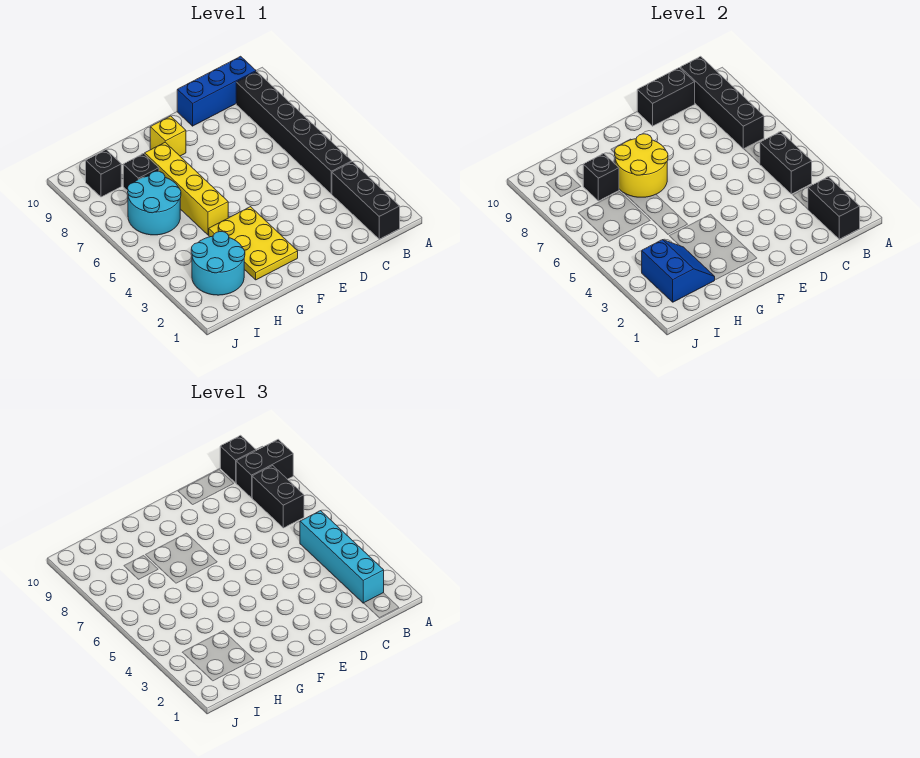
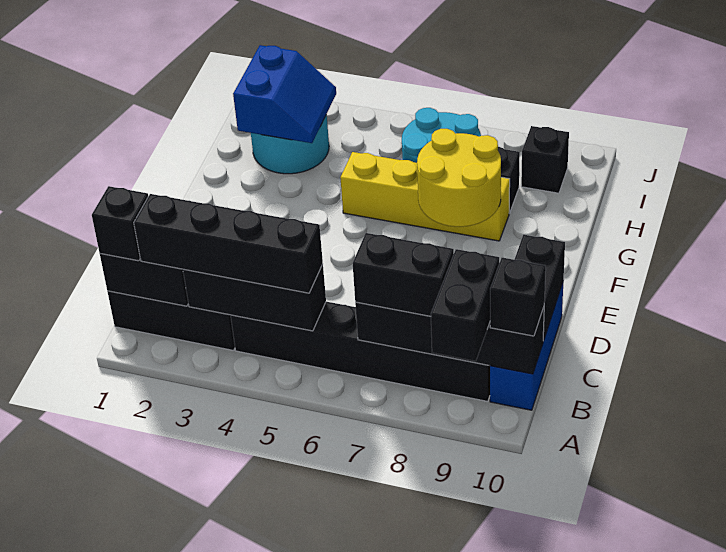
cyan brick B2:B5 level 3 -> black brick B2:B5 level 3
black brick B4:B5 level 2 -> black brick B3:B5 level 2
yellow plate F2:G4 level 1 -> none
yellow brick F9 level 1 -> none
blue slope H2:I3 level 2 top I -> blue slope H2:I3 level 2 top 2
black brick H8 level 2 -> black brick B1 level 3

